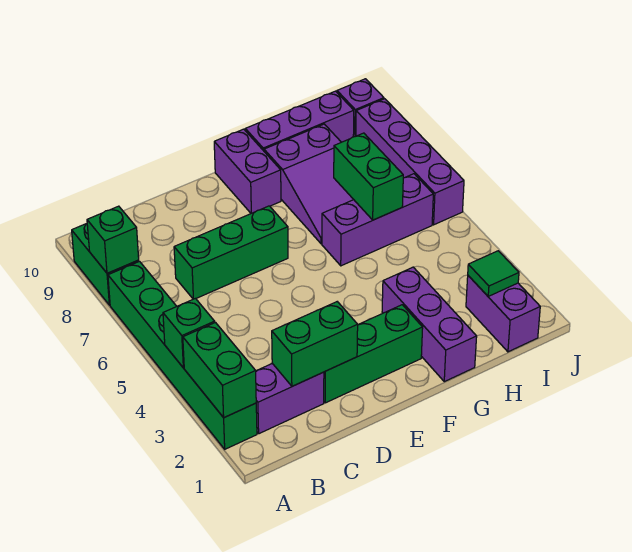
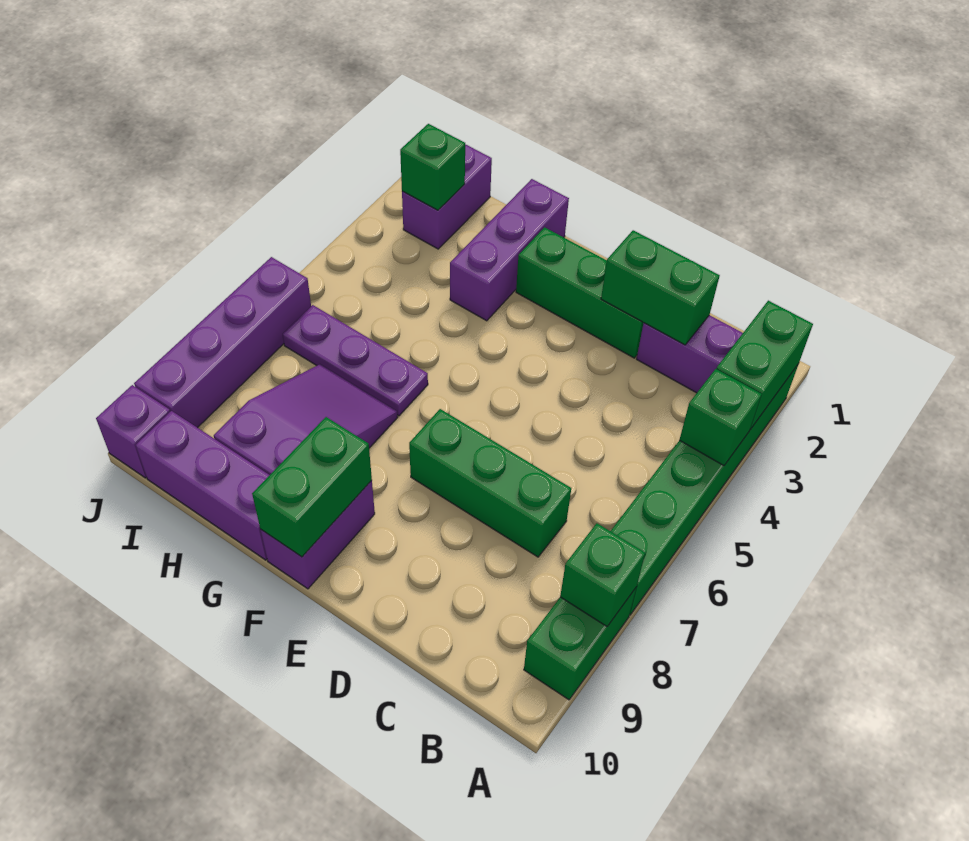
purple brick G6:I6 level 1 -> purple plate G6:I6 level 1
green brick H6:H7 level 2 -> green brick F9:F10 level 2
green tile I2 level 2 -> green brick I2 level 2

